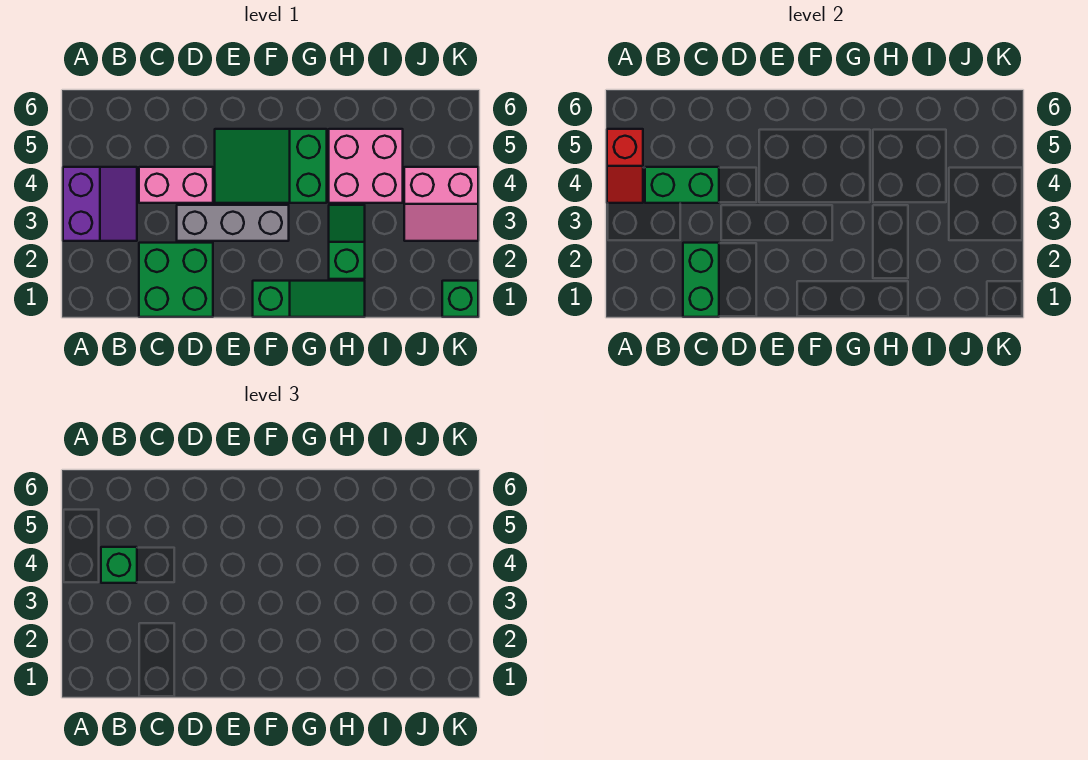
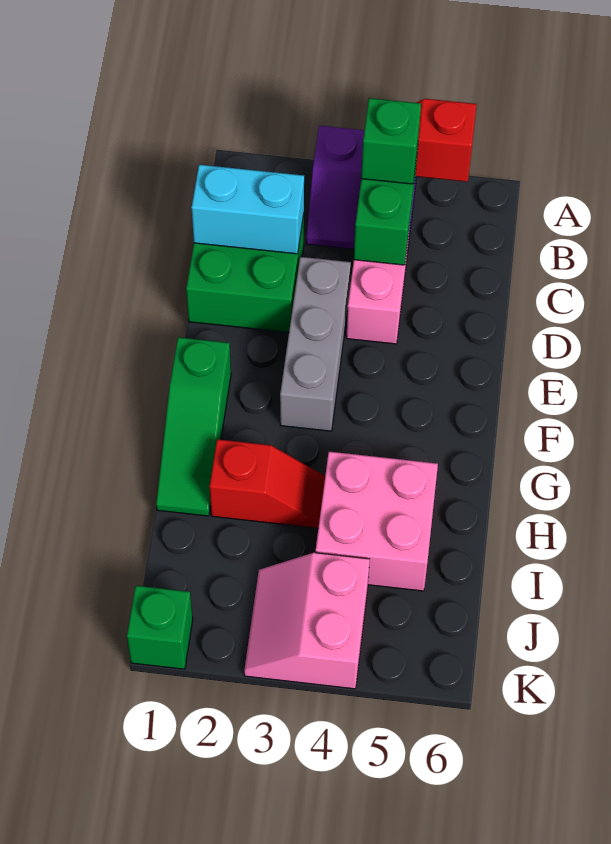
green brick C1:C2 level 2 -> cyan brick C1:C2 level 2
green slope E4:G5 level 1 top G -> none
green slope H2:H3 level 1 top 2 -> red slope H2:H3 level 1 top 2

